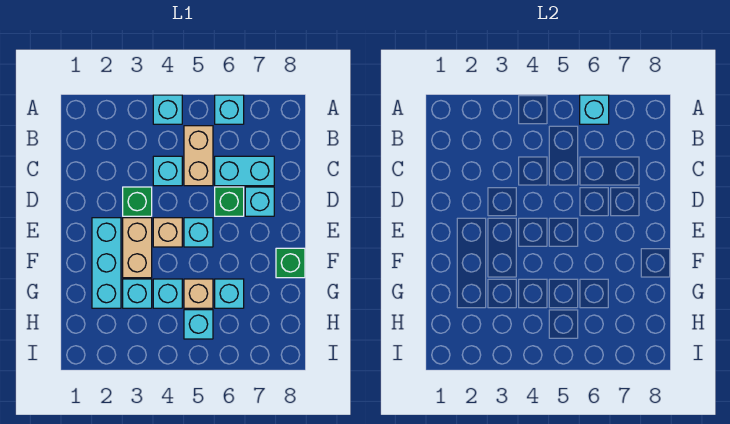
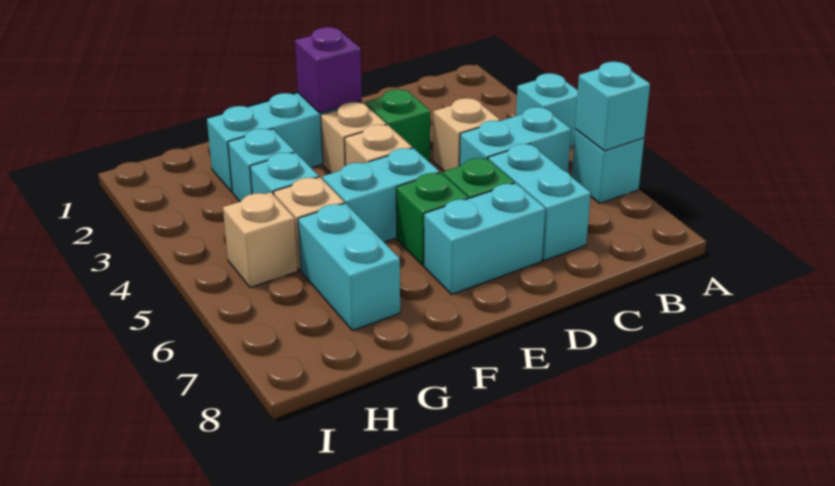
tan brick B5:C5 level 1 -> cyan brick B5:C5 level 1
cyan brick C4 level 1 -> tan brick C4 level 1
cyan brick D7 level 1 -> cyan brick D7:E7 level 1
none -> purple brick E2 level 2
tan brick E3:F3 level 1 -> tan brick E3 level 1
cyan brick E5 level 1 -> cyan brick E5:F5 level 1
green brick F8 level 1 -> green brick E6 level 1
cyan brick G6 level 1 -> cyan brick G6:G7 level 1
cyan brick H5 level 1 -> tan brick H5 level 1

